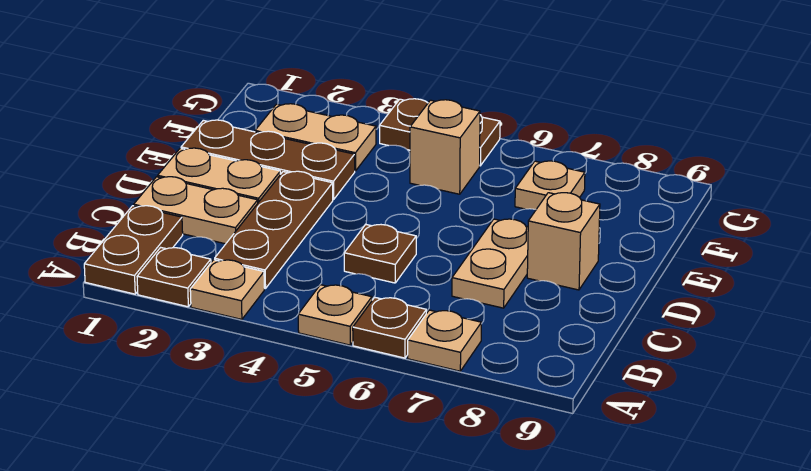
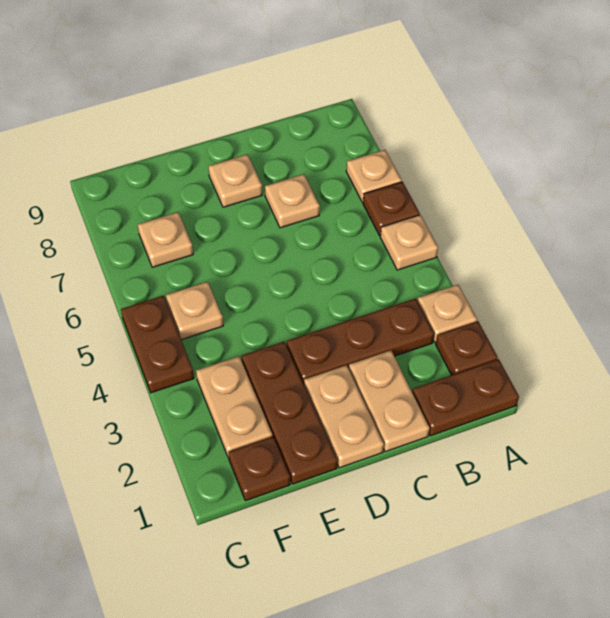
brown plate C5 level 1 -> brown plate F1 level 1
tan plate C7:D7 level 1 -> tan plate C7 level 1
tan brick D8 level 1 -> tan plate D8 level 1
tan brick F5 level 1 -> tan plate F5 level 1

